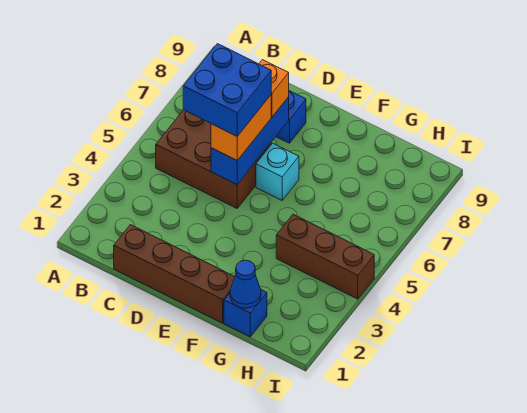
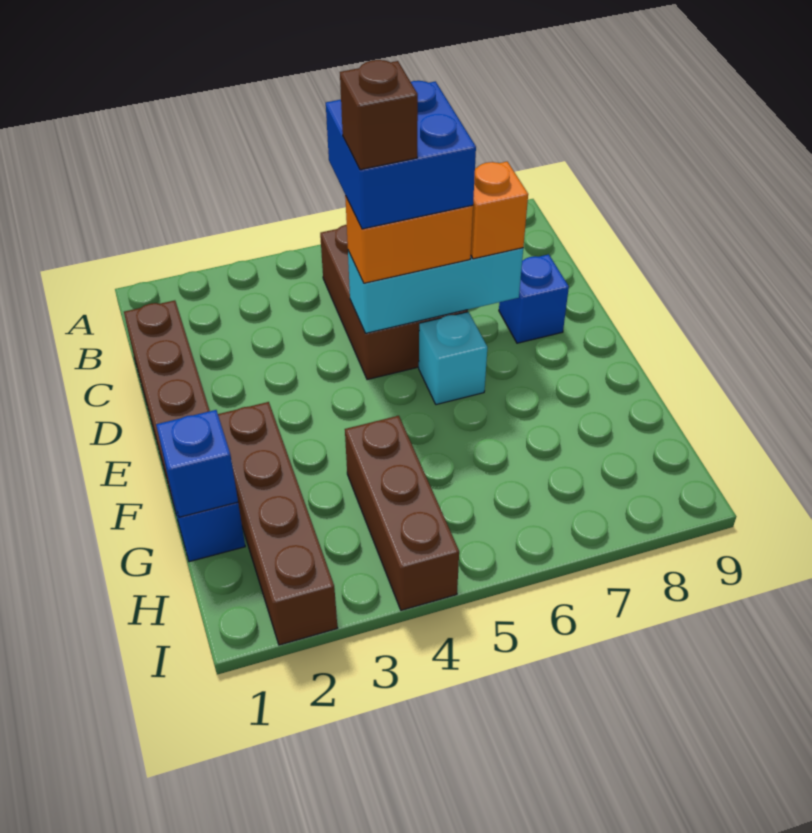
blue brick D5:D7 level 2 -> cyan brick D5:D7 level 2
none -> brown brick D5 level 5
none -> brown brick F2:I2 level 1
blue cone G1 level 2 -> blue brick G1 level 2

